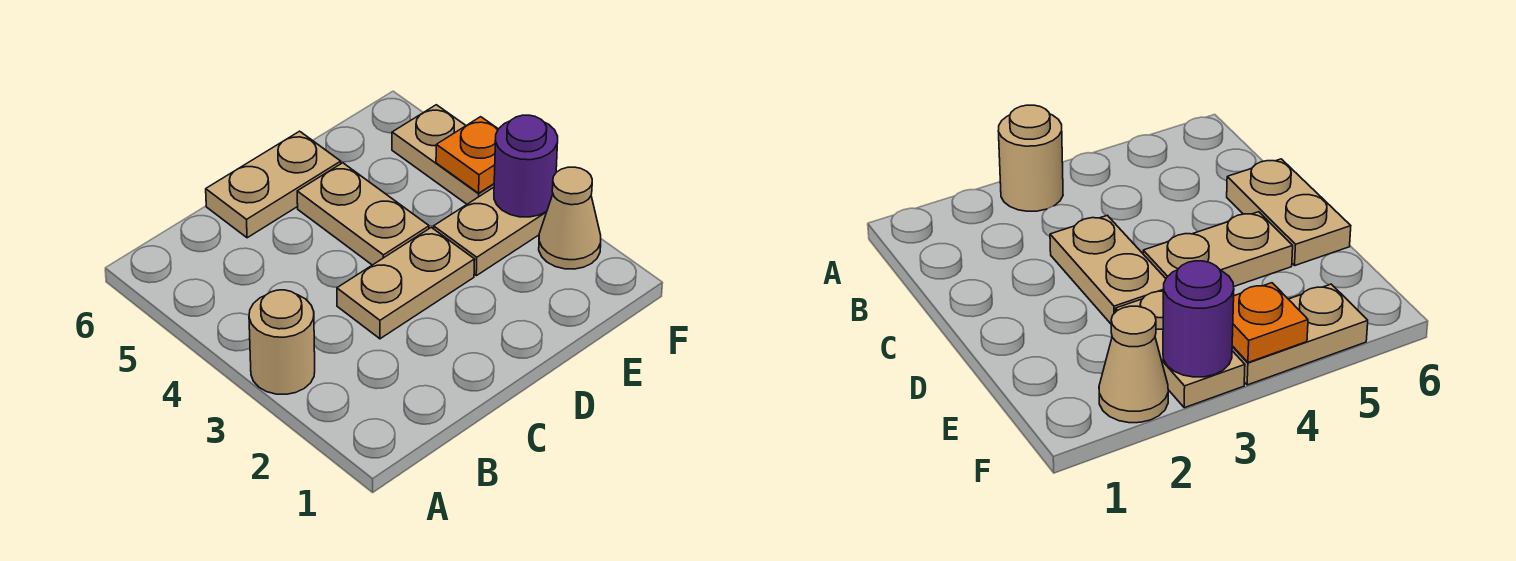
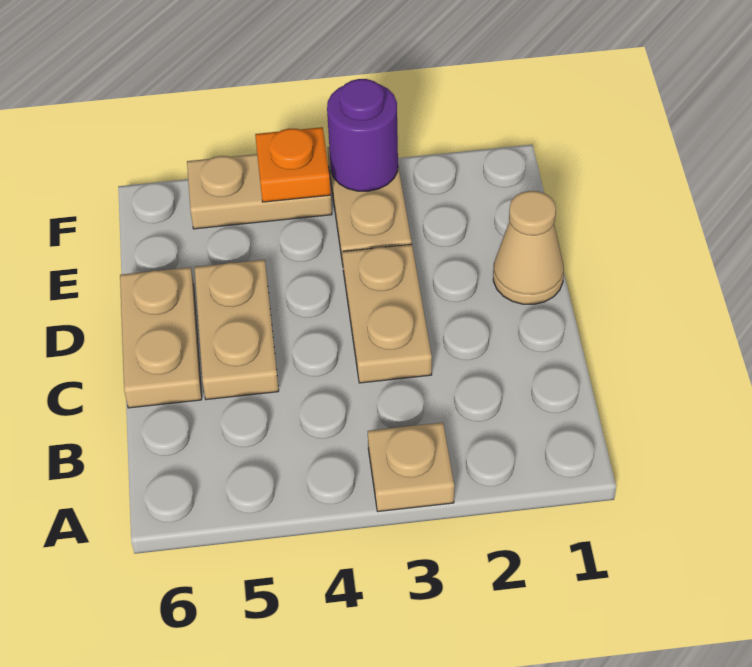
tan round brick A3 level 1 -> tan plate A3 level 1
tan plate D4:D5 level 1 -> tan plate C5:D5 level 1
tan cone F2 level 1 -> tan cone D1 level 1

